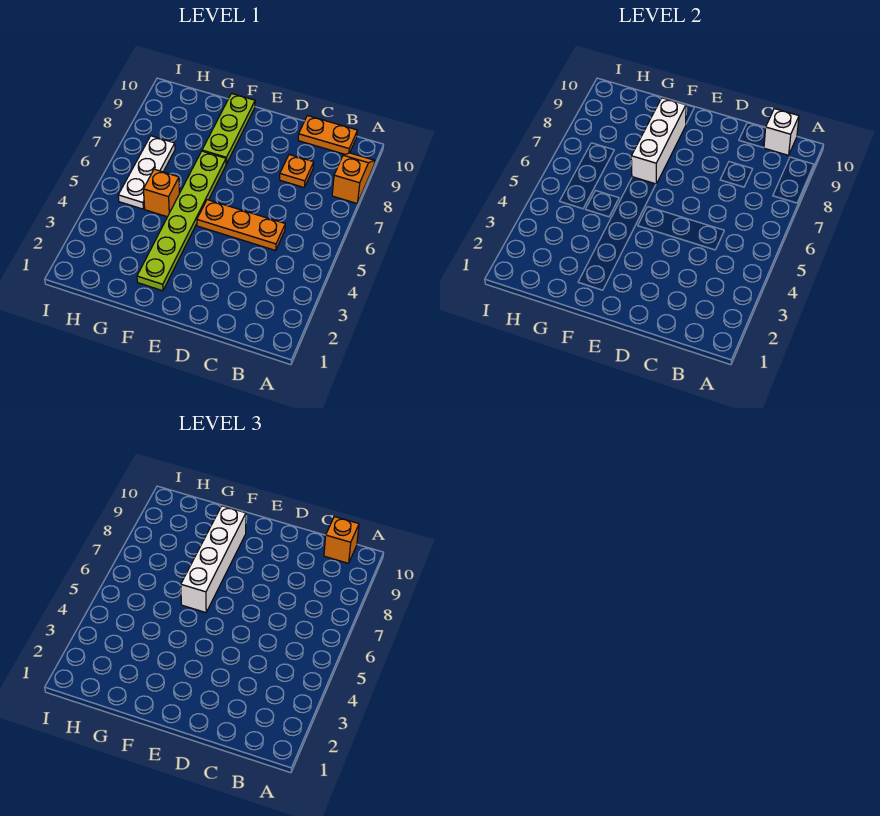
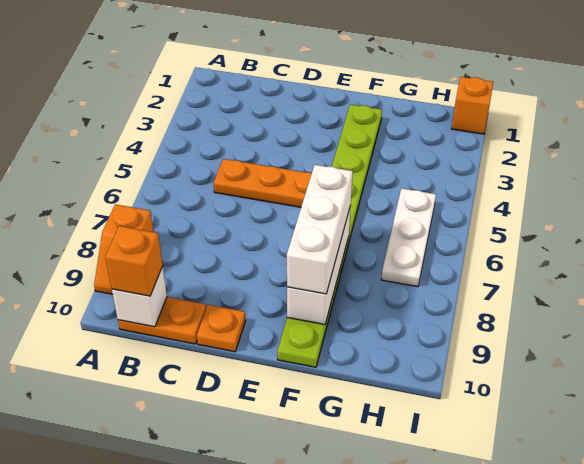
orange plate C8 level 1 -> orange plate D10 level 1
white brick F6:F9 level 3 -> white brick F7:F9 level 3
orange brick G5 level 1 -> orange brick I1 level 1

